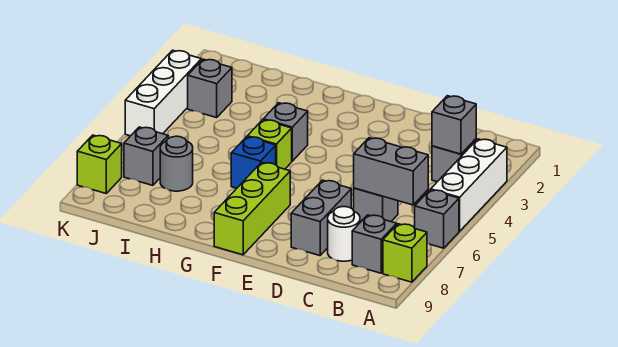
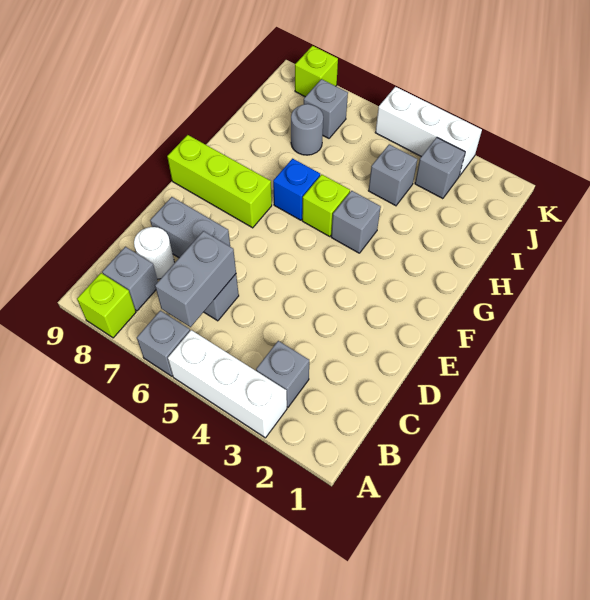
grey brick B3 level 2 -> grey brick I4 level 1

